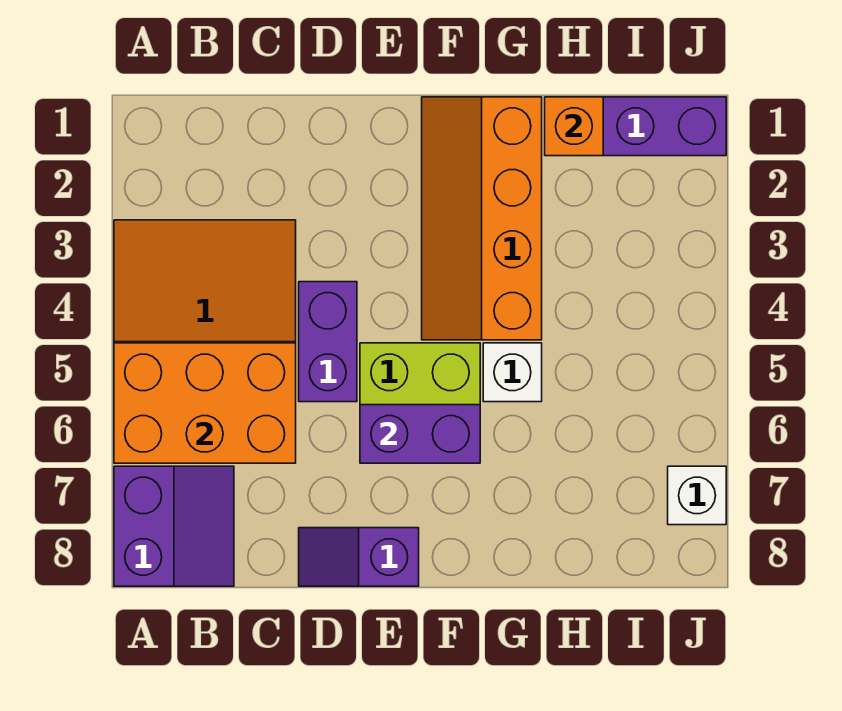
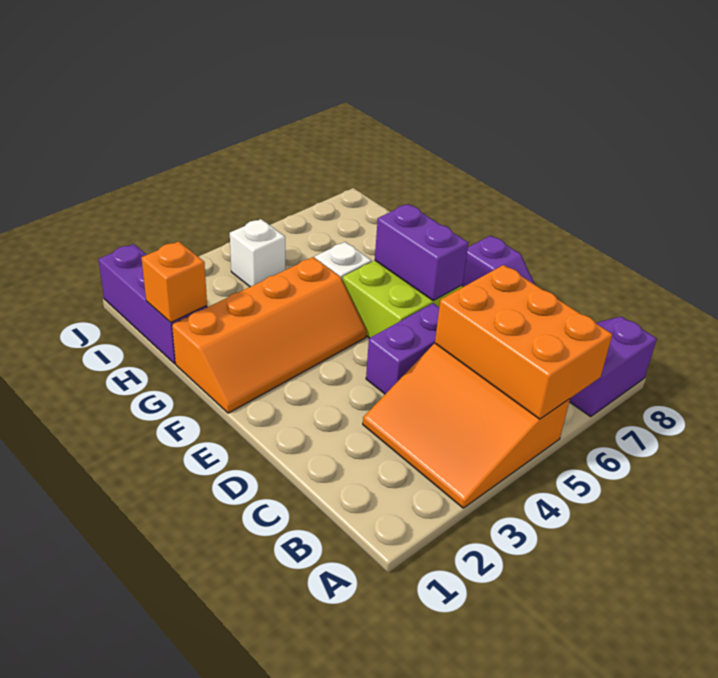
white brick J7 level 1 -> white brick I4 level 1

